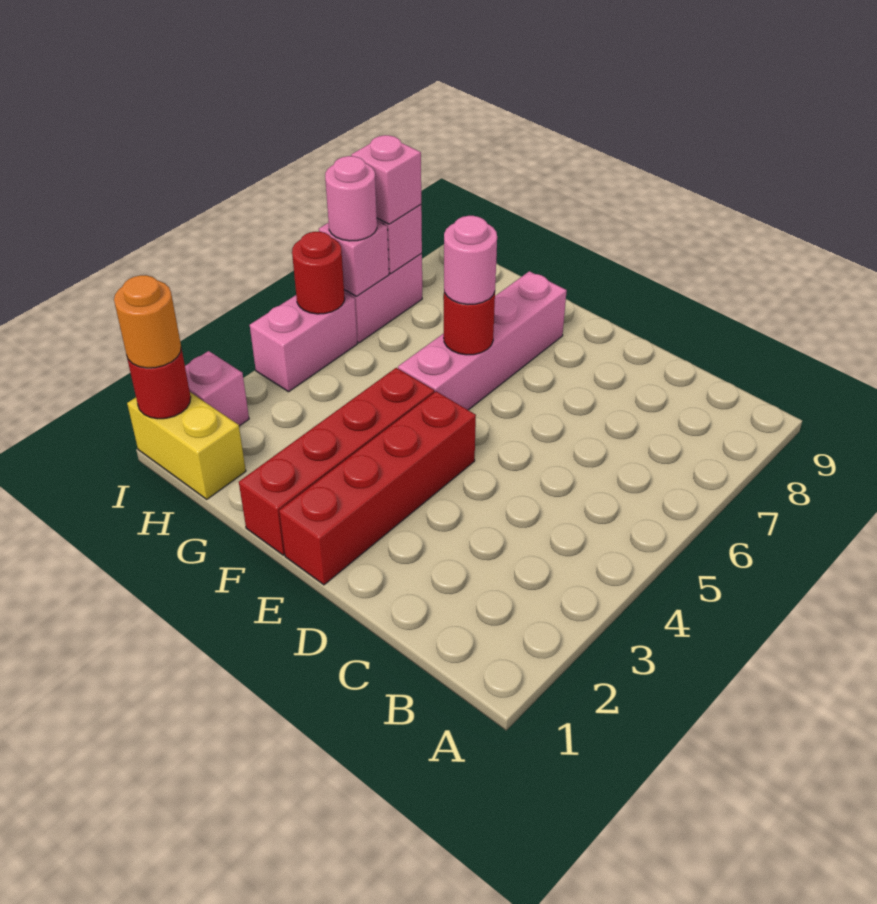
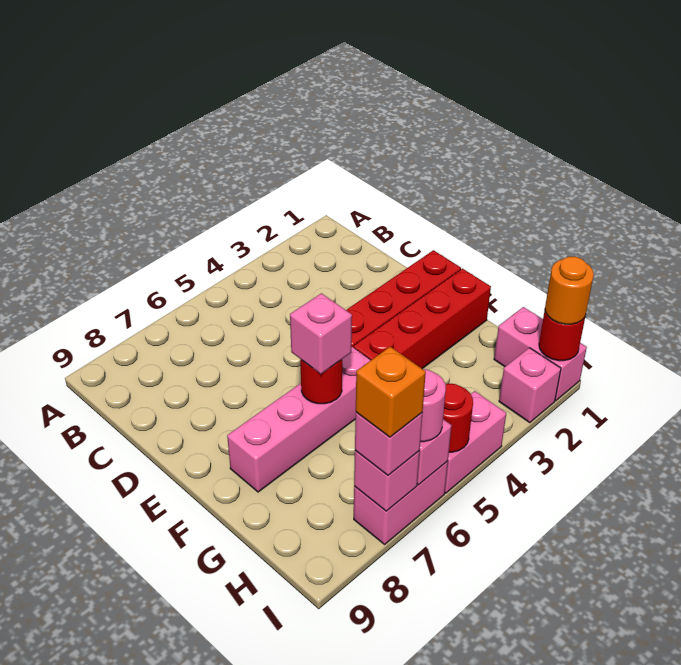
pink round brick F6 level 3 -> pink brick F6 level 3
yellow brick H1:I1 level 1 -> pink brick H1:I1 level 1
none -> orange brick I7 level 4

